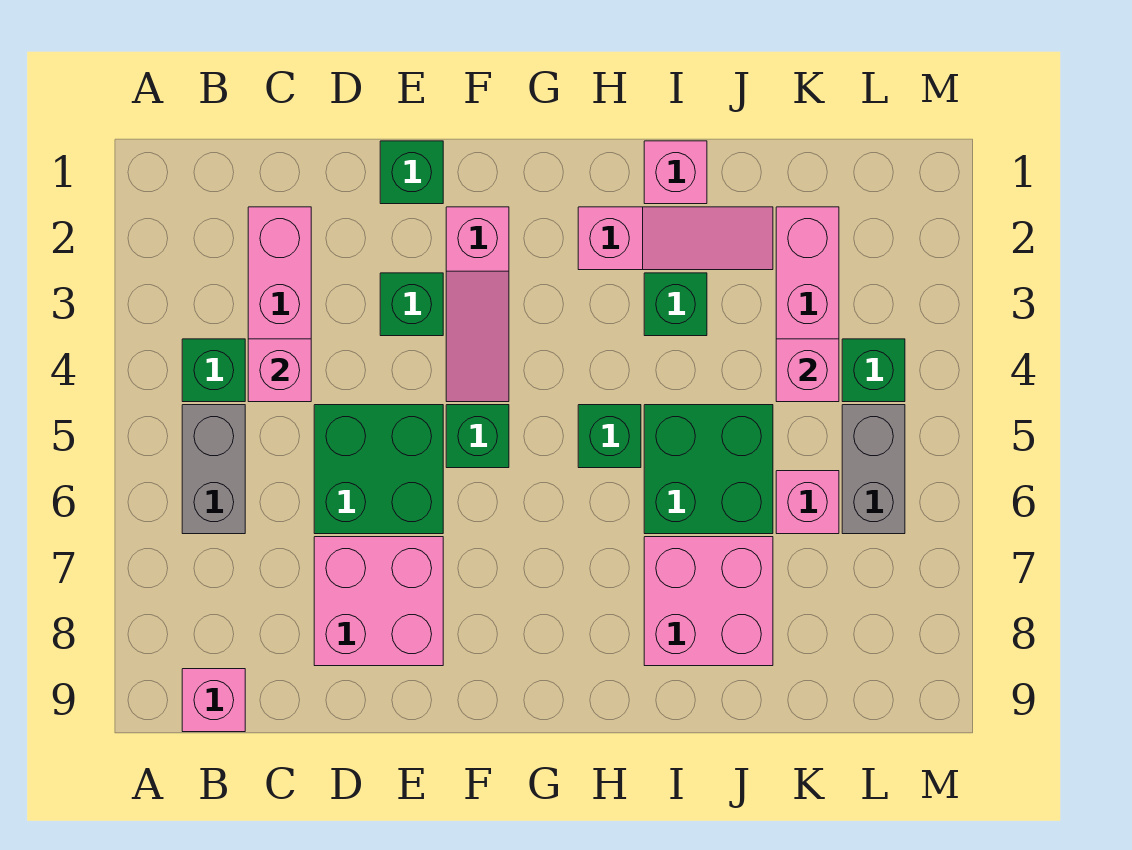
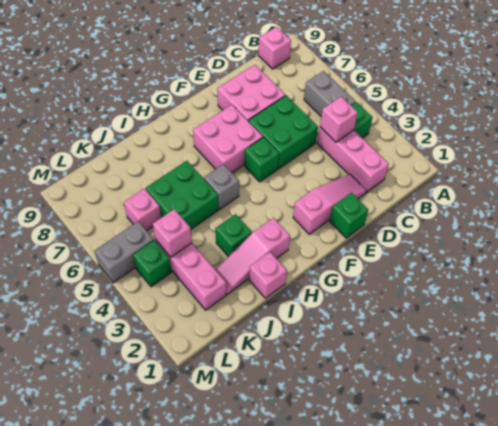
green brick E3 level 1 -> none
pink slope F2:F4 level 1 top 2 -> pink slope D2:F2 level 1 top F
green brick H5 level 1 -> grey brick H5 level 1
pink brick I7:J8 level 1 -> pink brick F6:G7 level 1
grey brick L5:L6 level 1 -> grey brick L5:M5 level 1

